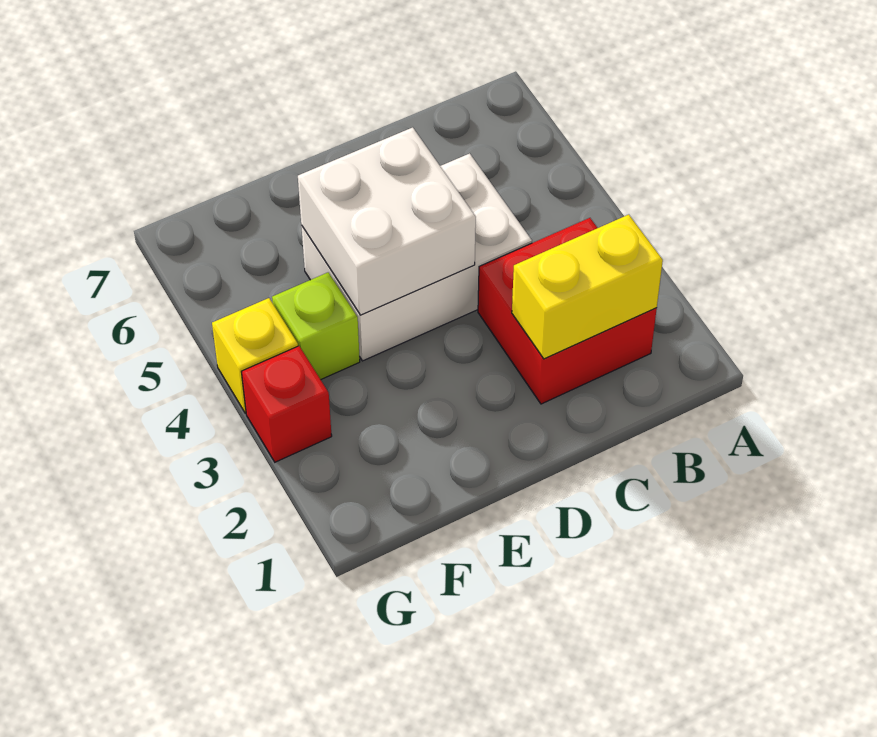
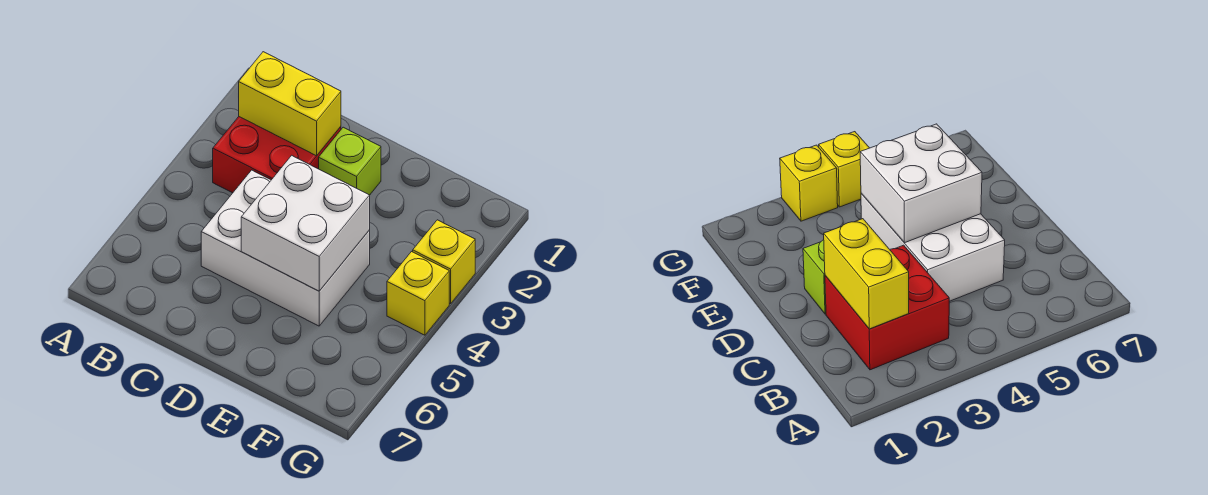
lime brick F4 level 1 -> lime brick D2 level 1
red brick G3 level 1 -> yellow brick G3 level 1

